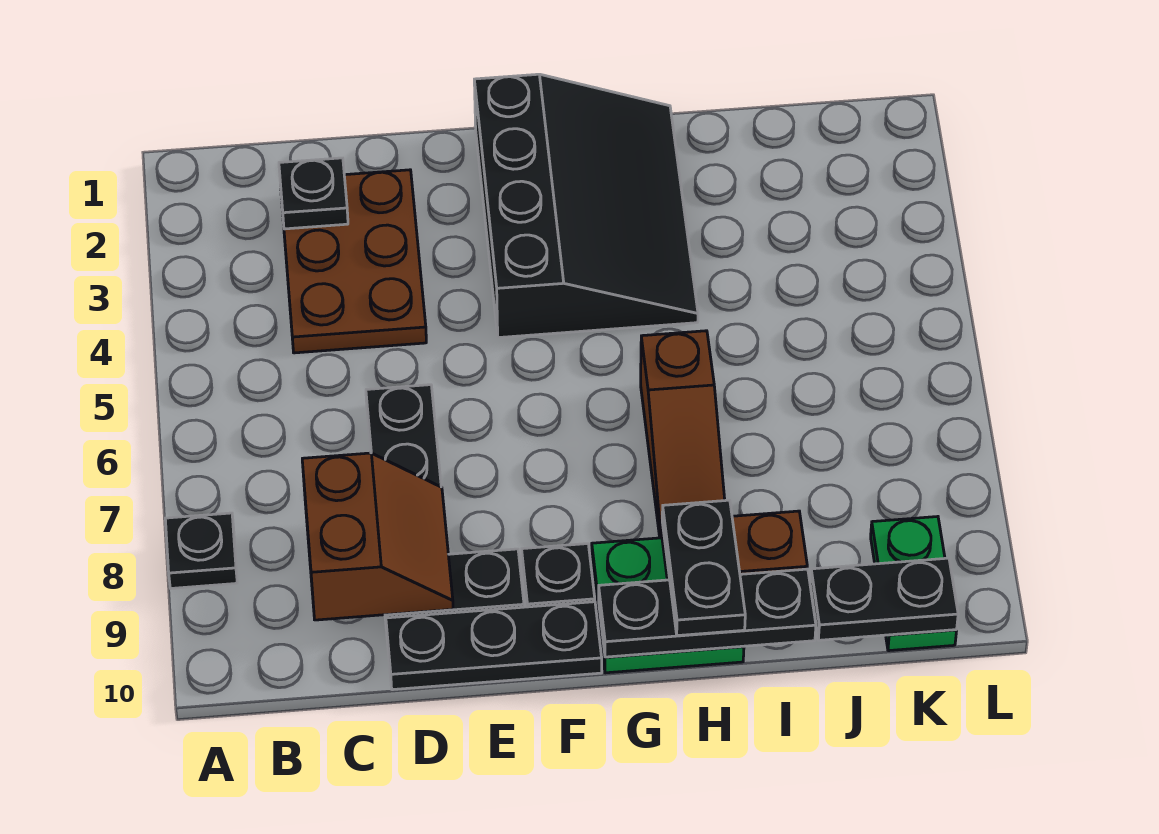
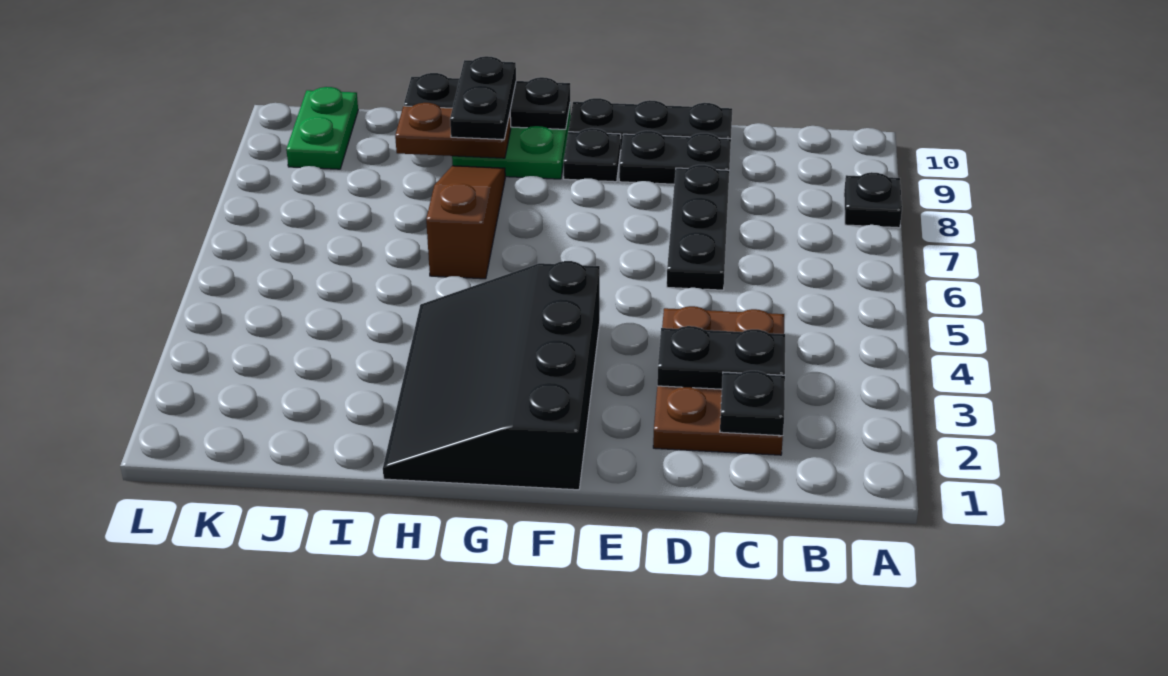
brown slope C8:D9 level 2 top C -> none
black plate J10:K10 level 2 -> black plate C3:D3 level 2

